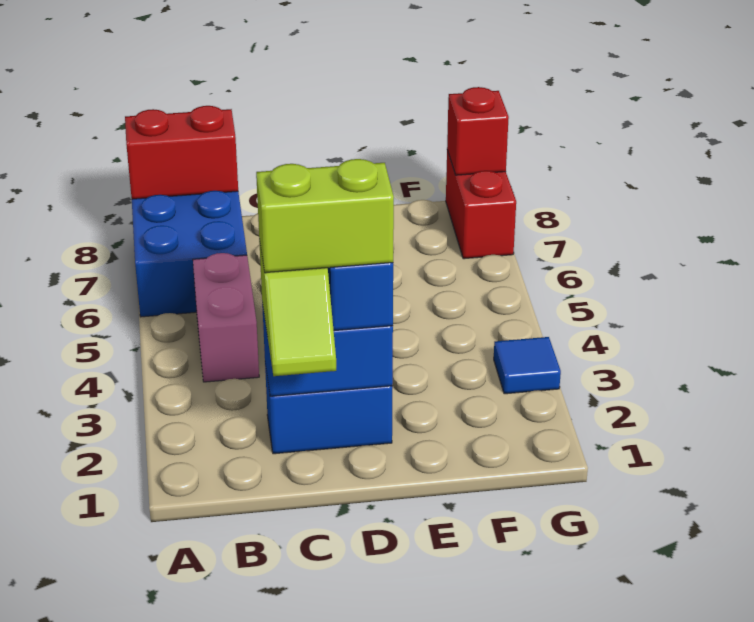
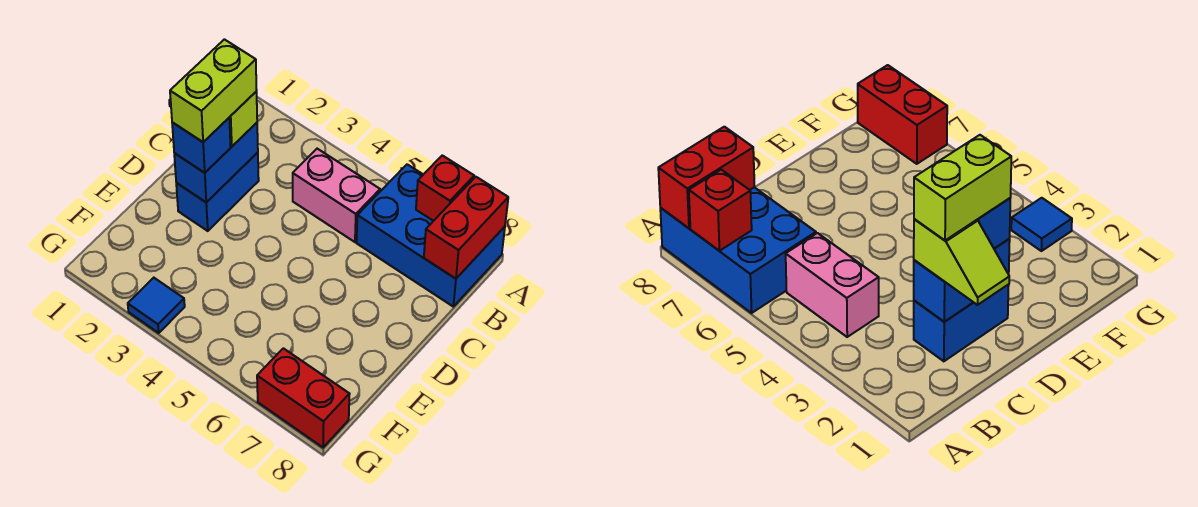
red brick G8 level 2 -> red brick A7 level 2

